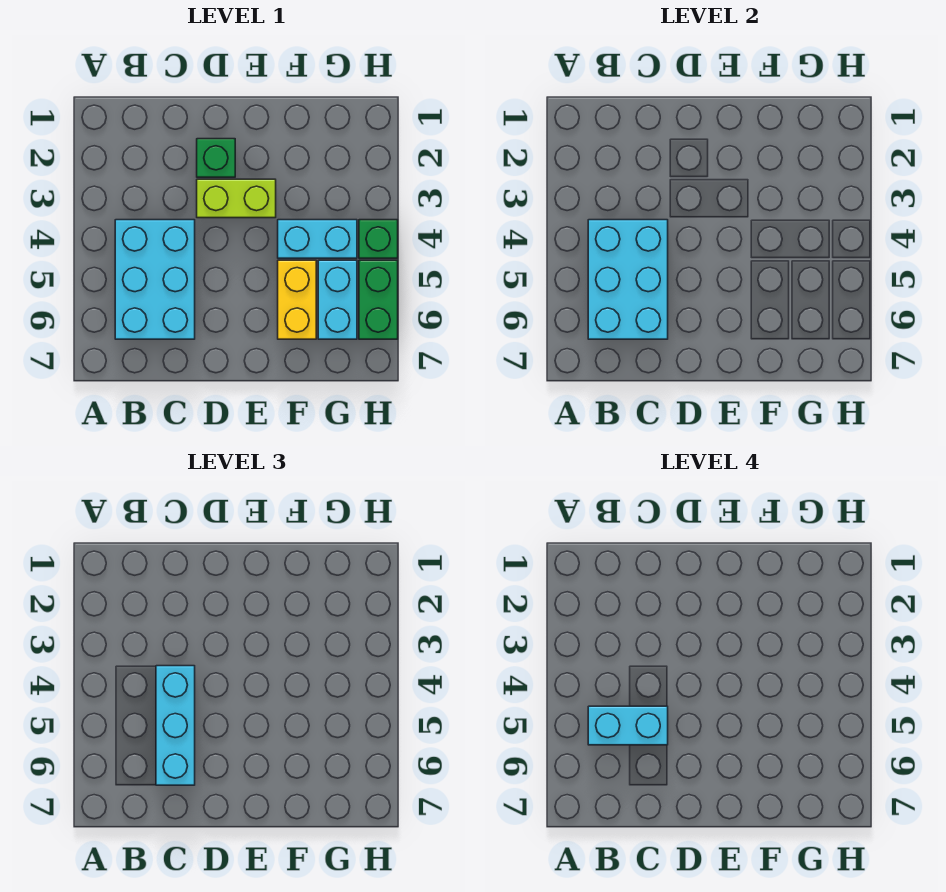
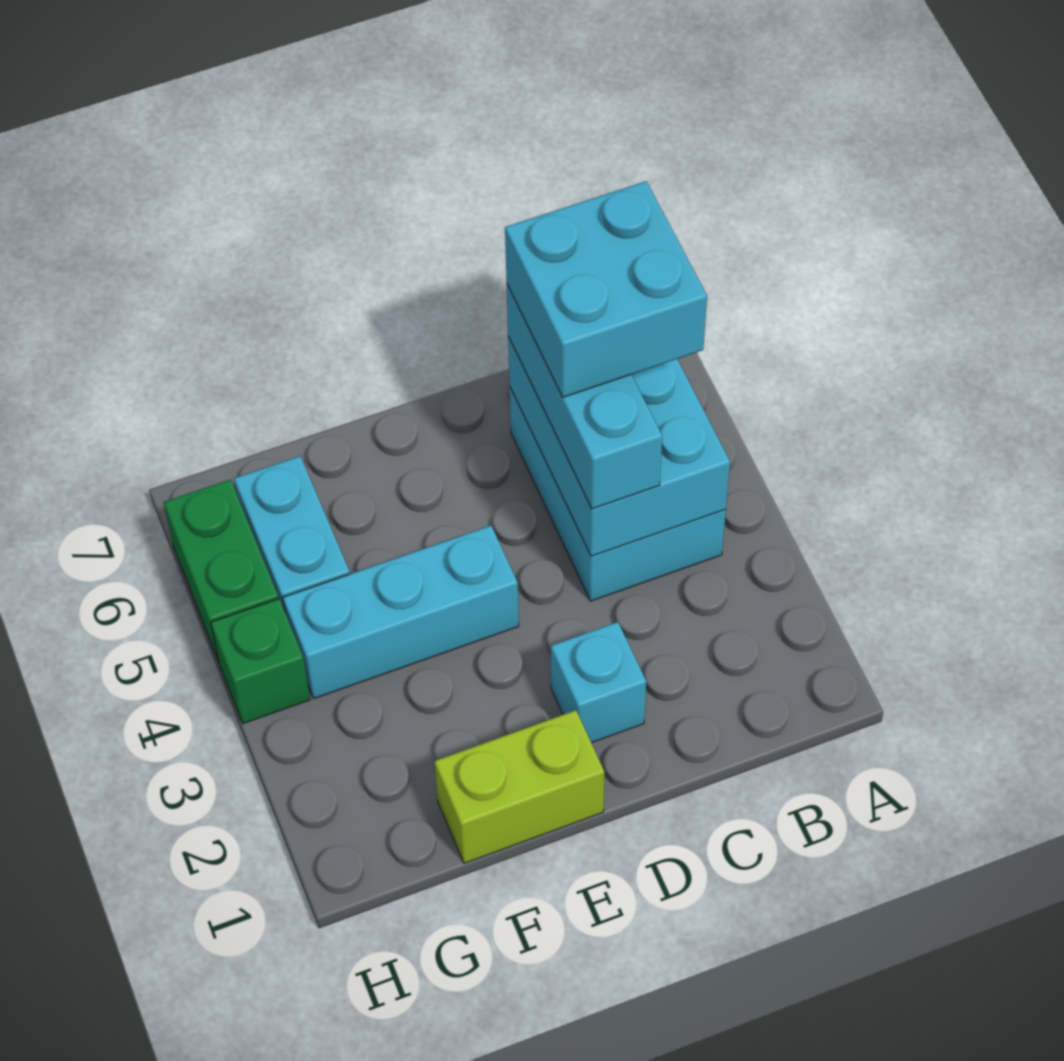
cyan brick B5:C5 level 4 -> cyan brick B5:C6 level 4
green brick D2 level 1 -> cyan brick D2 level 1
lime brick D3:E3 level 1 -> lime brick E1:F1 level 1
cyan brick F4:G4 level 1 -> cyan brick E4:G4 level 1
yellow brick F5:F6 level 1 -> none

